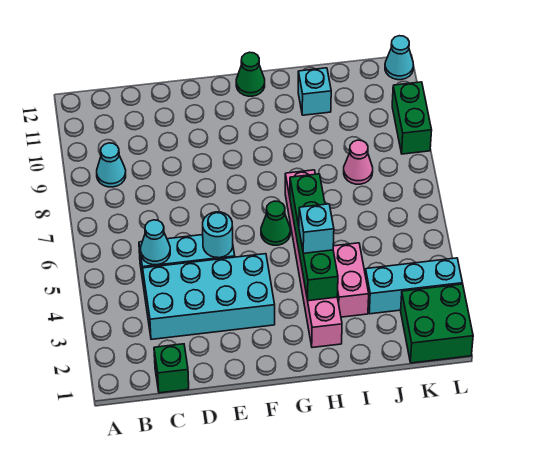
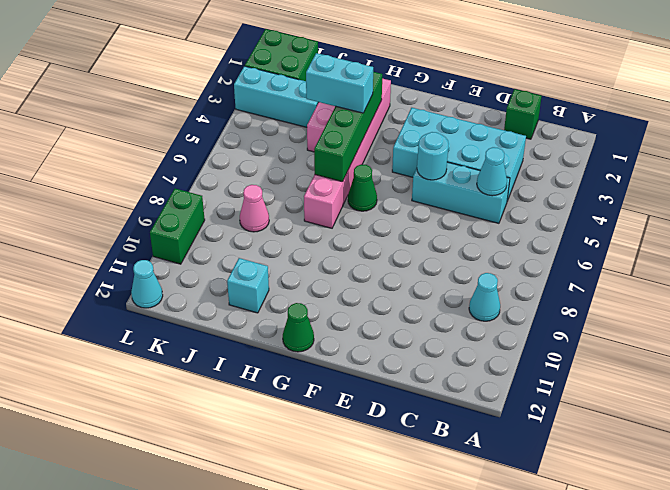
cyan brick H4 level 3 -> cyan brick H4:I4 level 3

